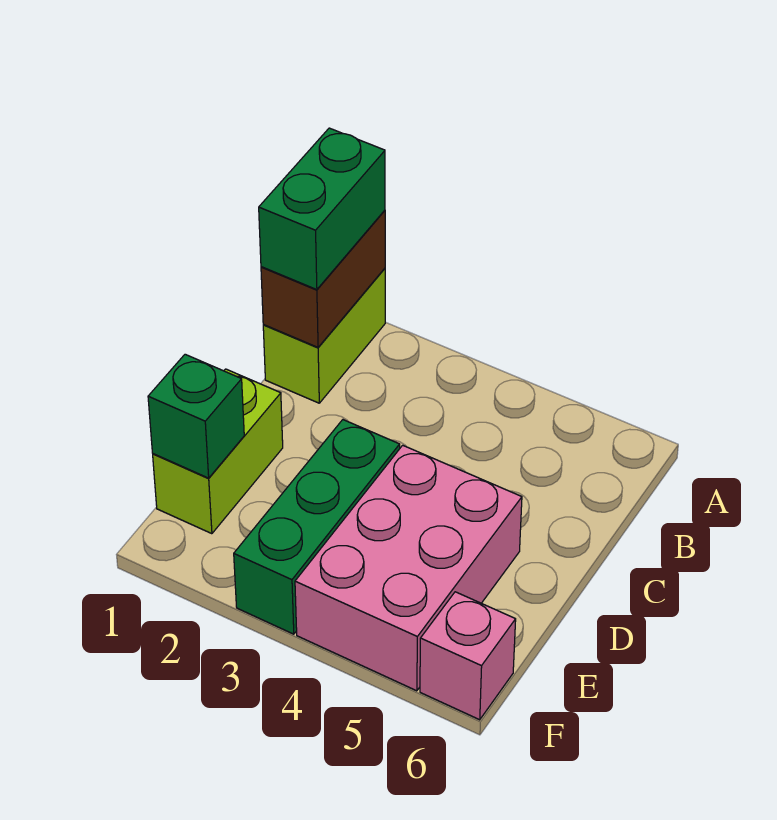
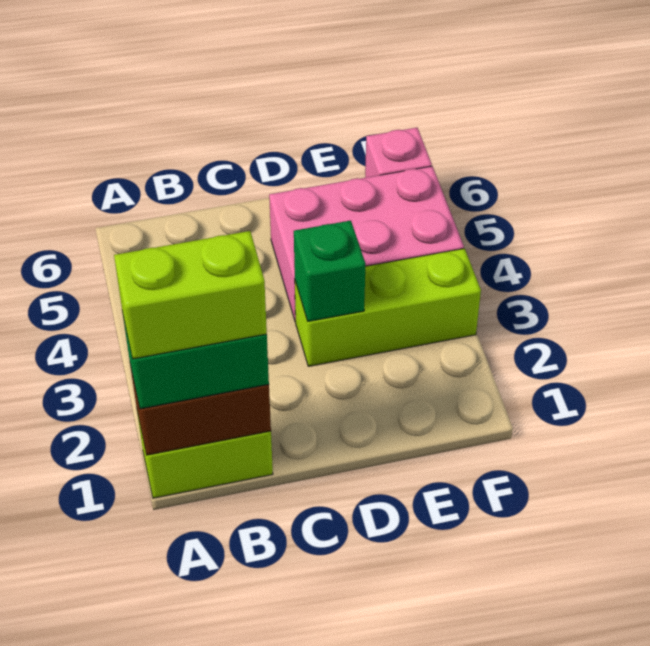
lime brick D1:E1 level 1 -> lime brick A1:B1 level 4
green brick D3:F3 level 1 -> lime brick D3:F3 level 1
green brick E1 level 2 -> green brick D3 level 2

